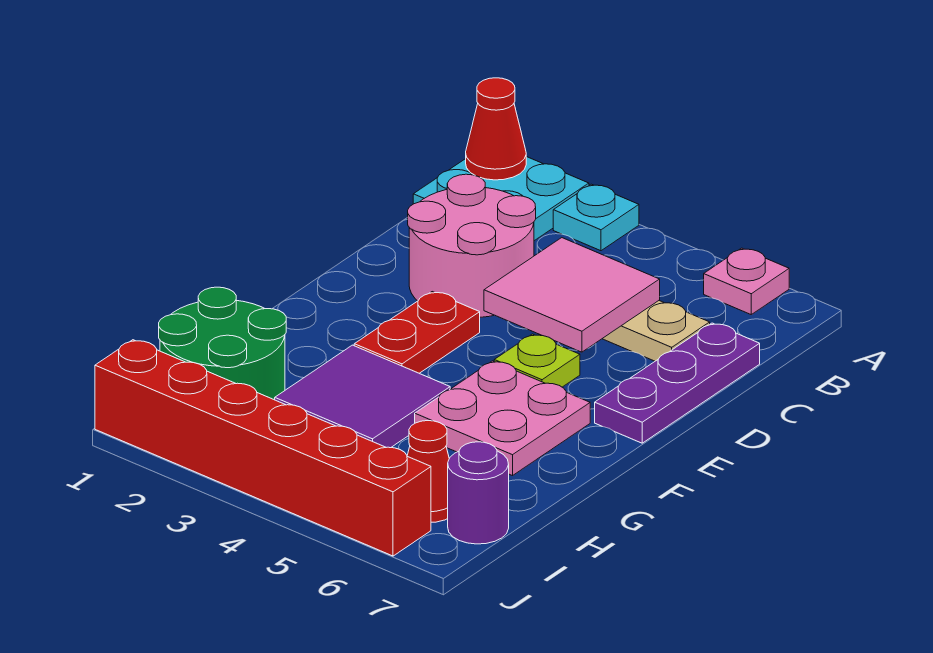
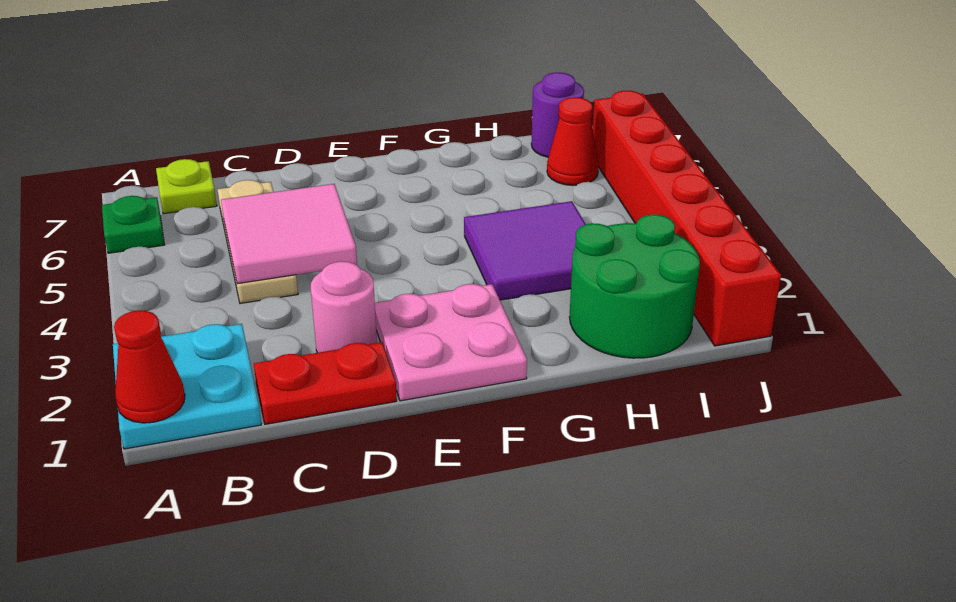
cyan plate A3 level 1 -> none
pink plate A6 level 1 -> green plate A6 level 1
pink round brick C2:D3 level 1 -> pink round brick D2 level 1
purple plate C7:E7 level 1 -> none
red plate E3:F3 level 1 -> red plate C1:D1 level 1
lime plate E5 level 1 -> lime plate B7 level 1
pink plate F5:G6 level 1 -> pink plate E1:F2 level 1

